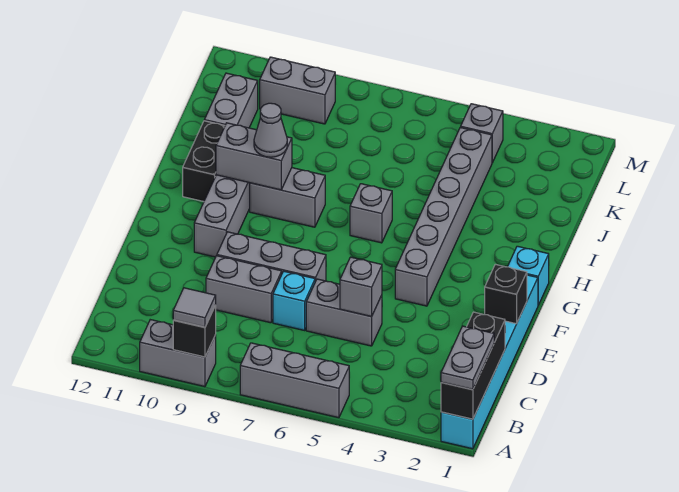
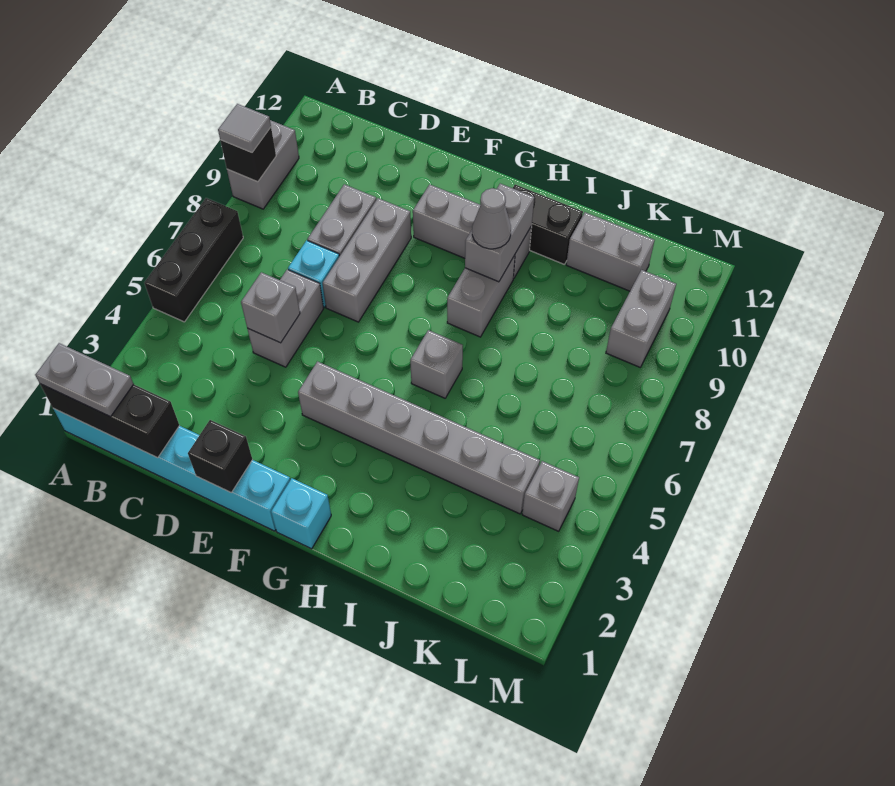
grey brick A5:A7 level 1 -> black brick A5:A7 level 1

